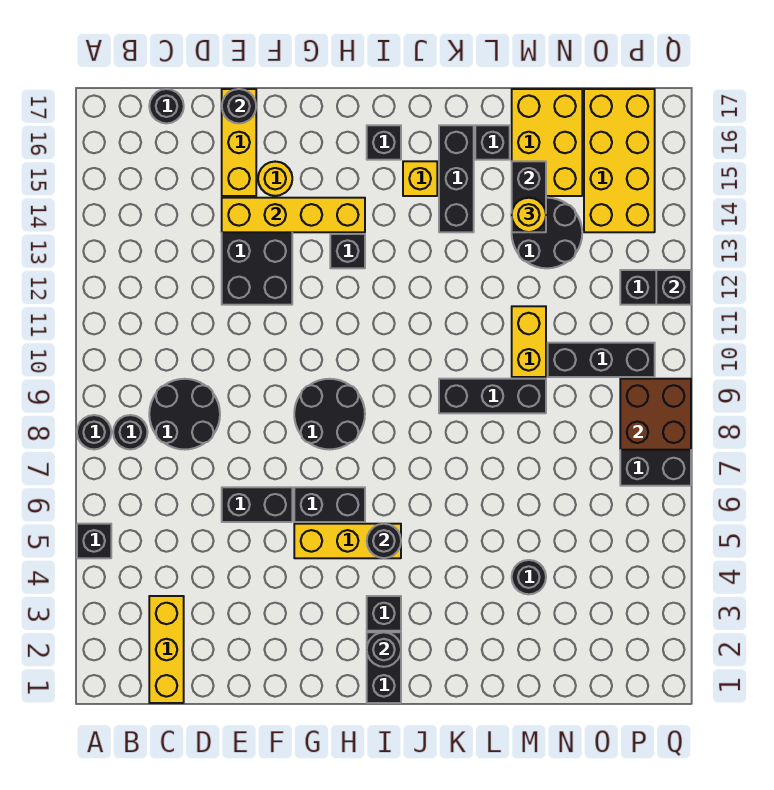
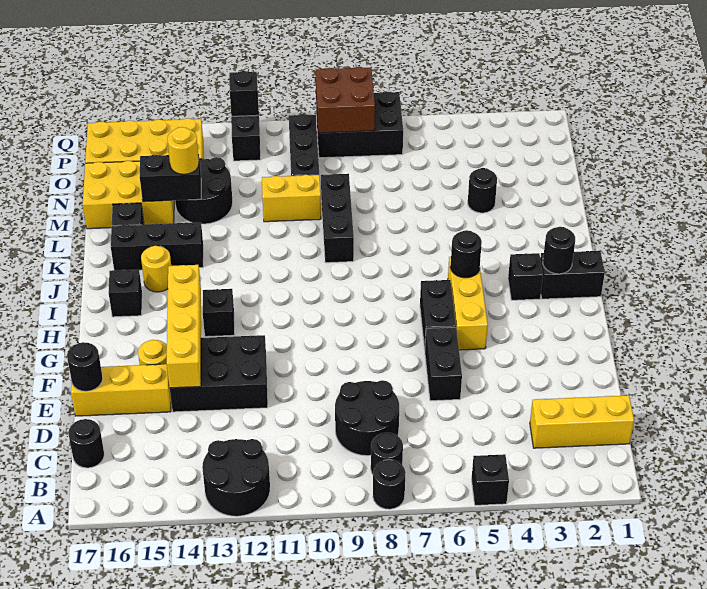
black round brick G8:H9 level 1 -> black round brick A12:B13 level 1
yellow brick J15 level 1 -> yellow round brick J15 level 1

